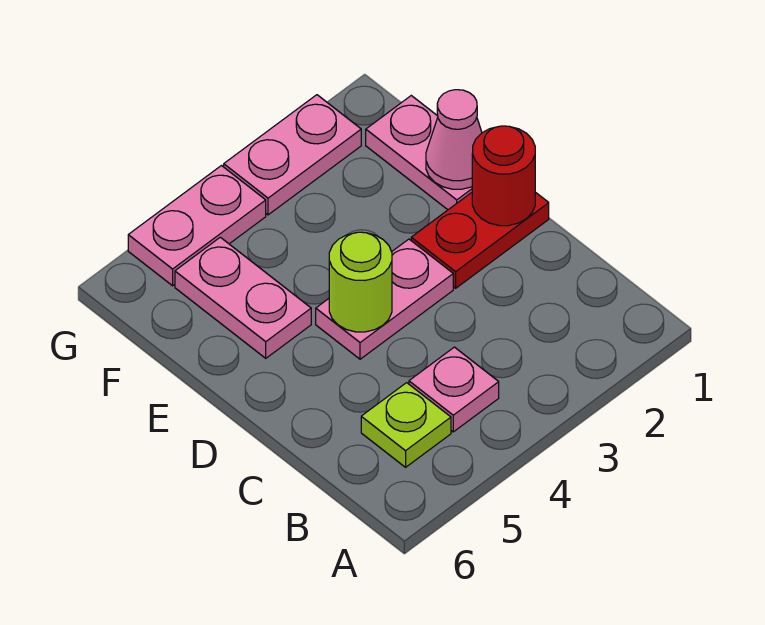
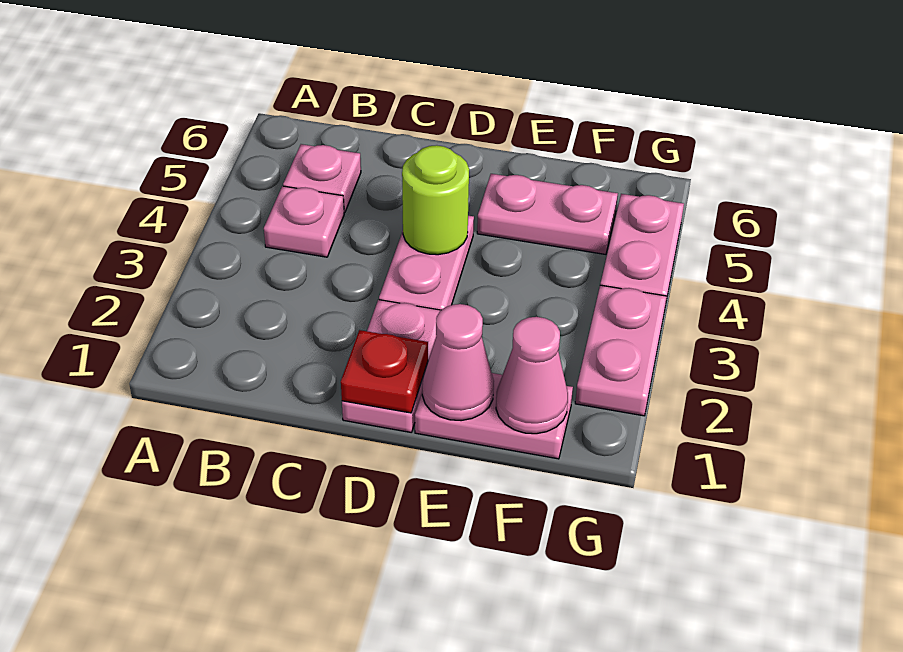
lime plate B5 level 1 -> pink plate B5 level 1
red plate D1:D2 level 1 -> pink plate D1:D2 level 1
red round brick D1 level 2 -> red plate D1 level 2
none -> pink cone F1 level 2

